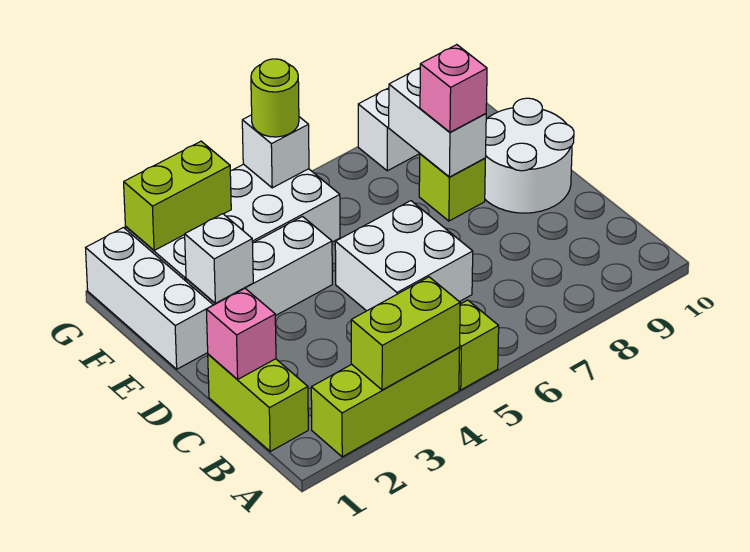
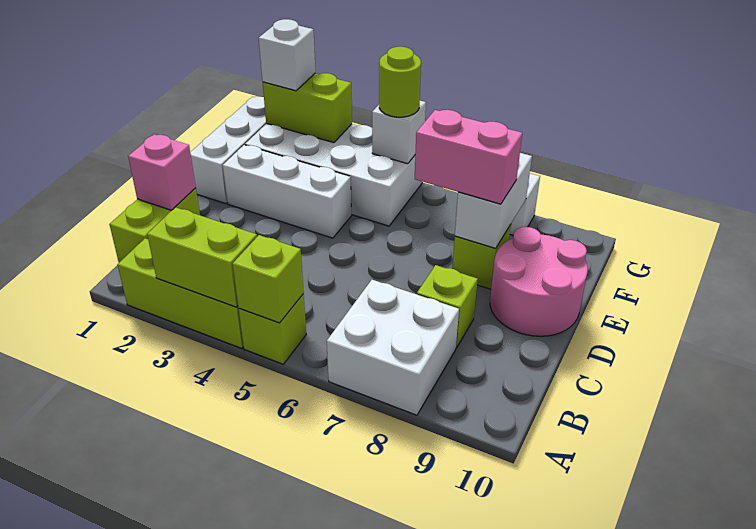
none -> lime brick A5 level 2
white brick C5:D6 level 1 -> white brick A7:B8 level 1
none -> lime brick C8 level 1
white round brick D9:E10 level 1 -> pink round brick D9:E10 level 1
white brick E2 level 2 -> white brick G2 level 3
pink brick E8 level 3 -> pink brick E7:E8 level 3

